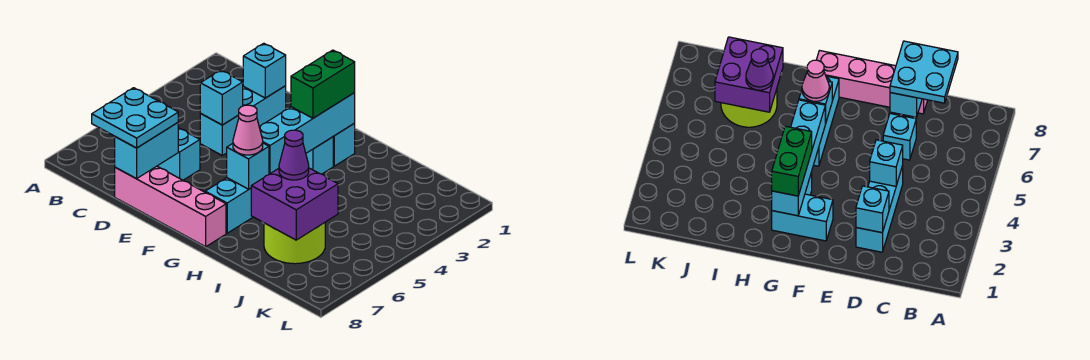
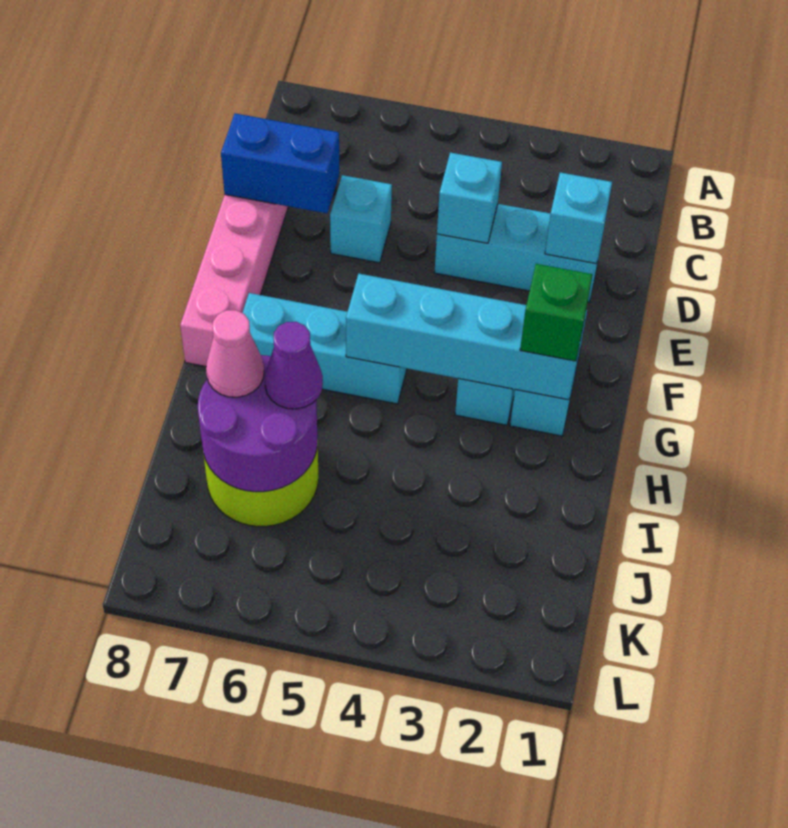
cyan plate C7:D8 level 3 -> none
cyan brick D7:D8 level 2 -> blue brick D7:D8 level 2
green brick G2:G3 level 3 -> green brick G2 level 3
cyan brick G6 level 2 -> none
pink cone G6 level 3 -> pink cone I7 level 3
purple brick I6:J7 level 2 -> purple round brick I6:J7 level 2

